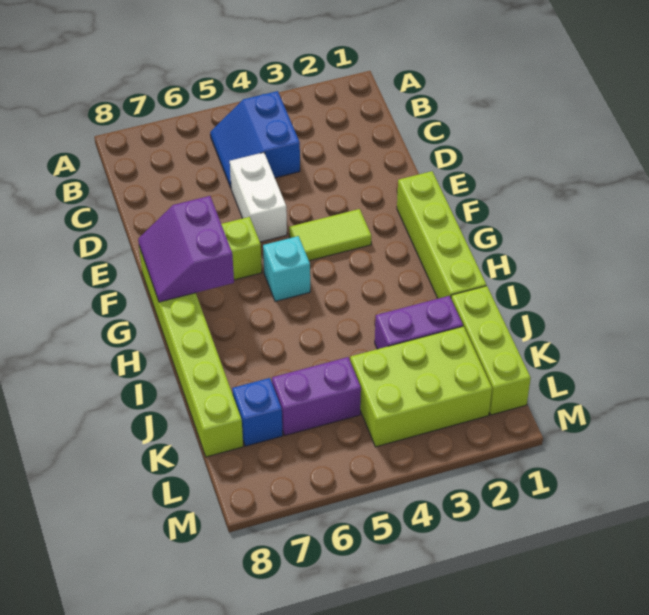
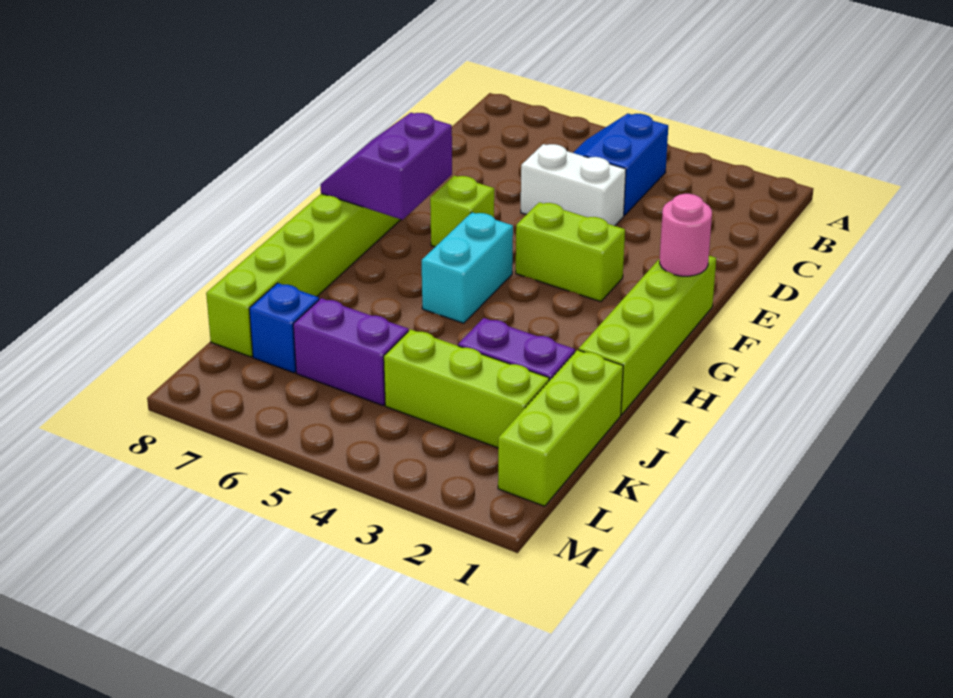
white brick D5:E5 level 1 -> white brick D4:D5 level 1
none -> pink round brick F1 level 2
lime tile F3:F4 level 1 -> lime brick F3:F4 level 1
cyan brick G5 level 1 -> cyan brick G5:H5 level 1
lime brick K2:L4 level 1 -> lime brick K2:K4 level 1

